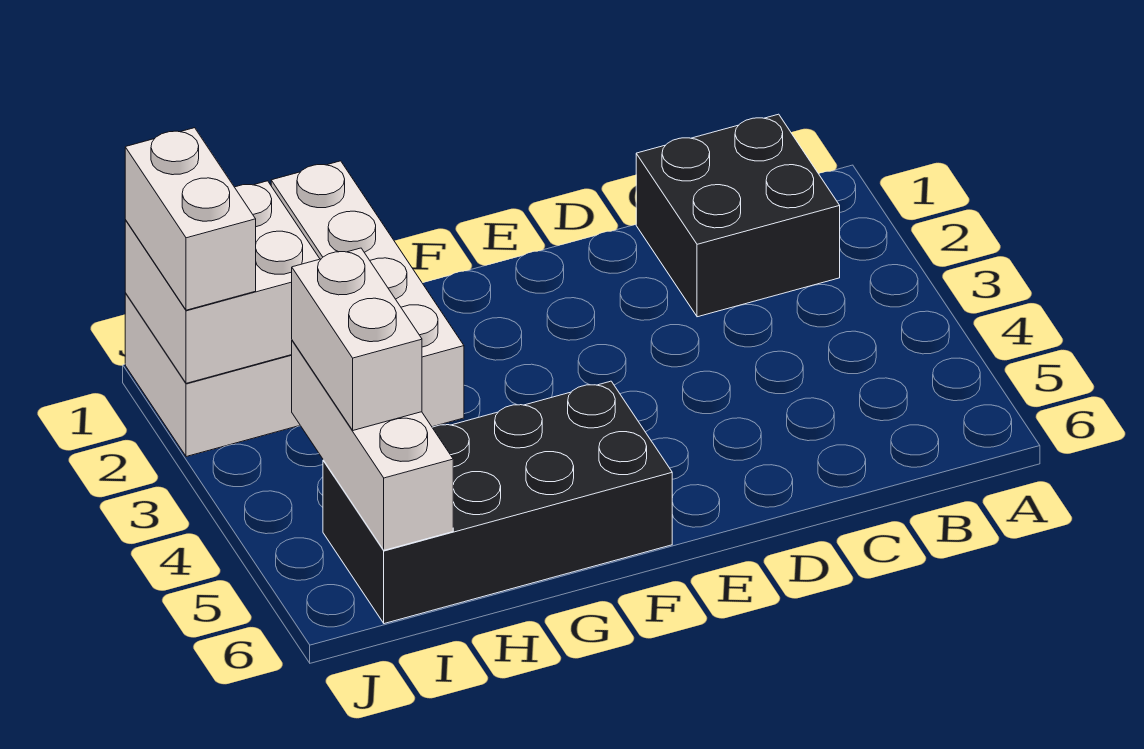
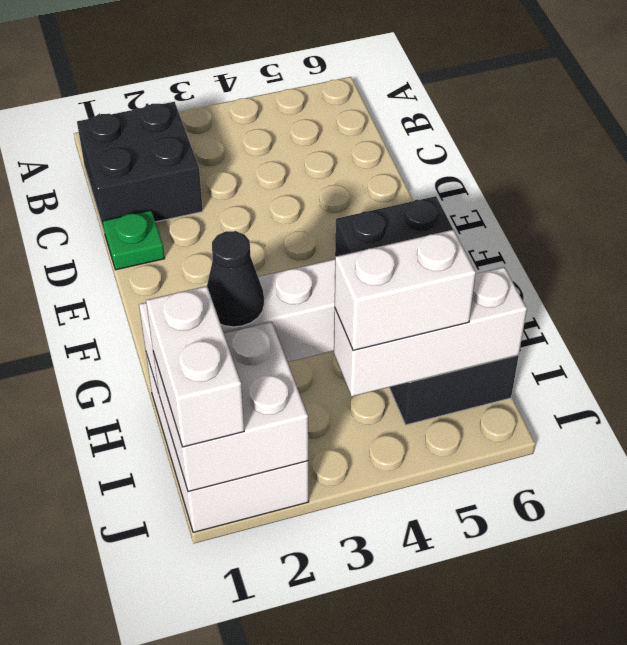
none -> green plate D1 level 1
none -> black cone H2 level 3
white brick J1:J2 level 3 -> white brick I1:J1 level 3

